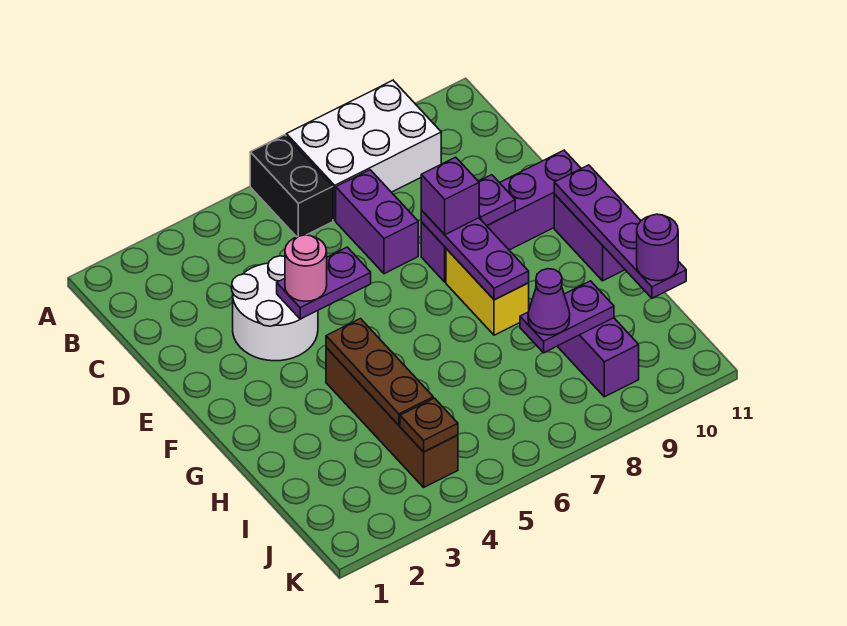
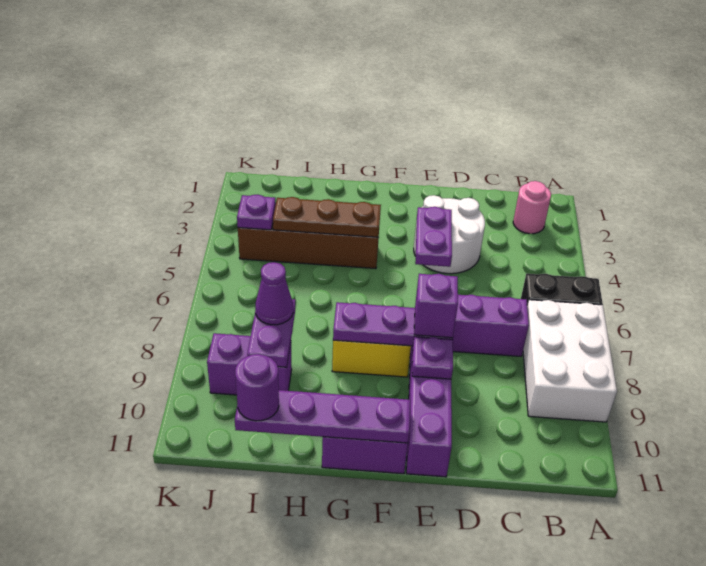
pink round brick E4 level 3 -> pink round brick B2 level 1
brown plate J4 level 2 -> purple plate J4 level 2

